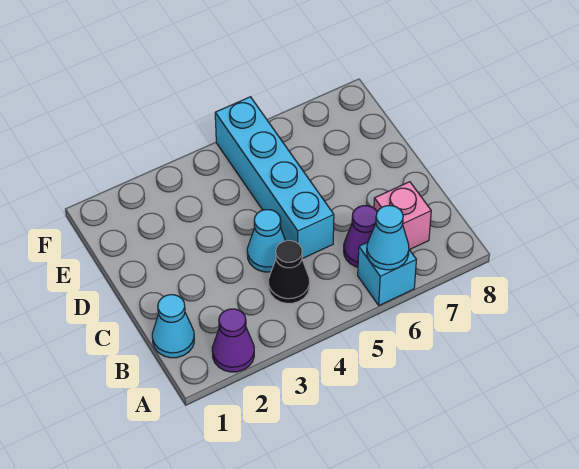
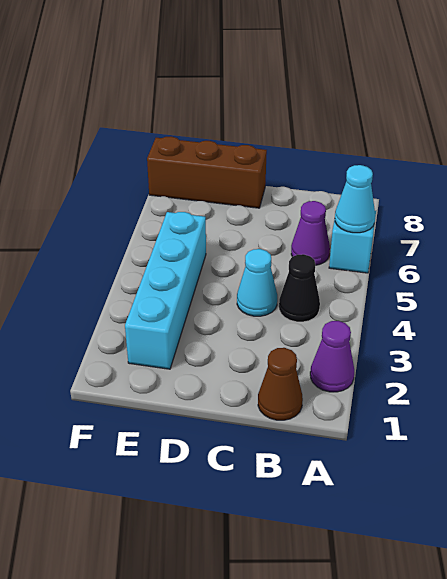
cyan cone B1 level 1 -> brown cone B1 level 1
pink brick B7 level 1 -> none
cyan brick C5:F5 level 1 -> cyan brick E2:E5 level 1
none -> brown brick D8:F8 level 1

